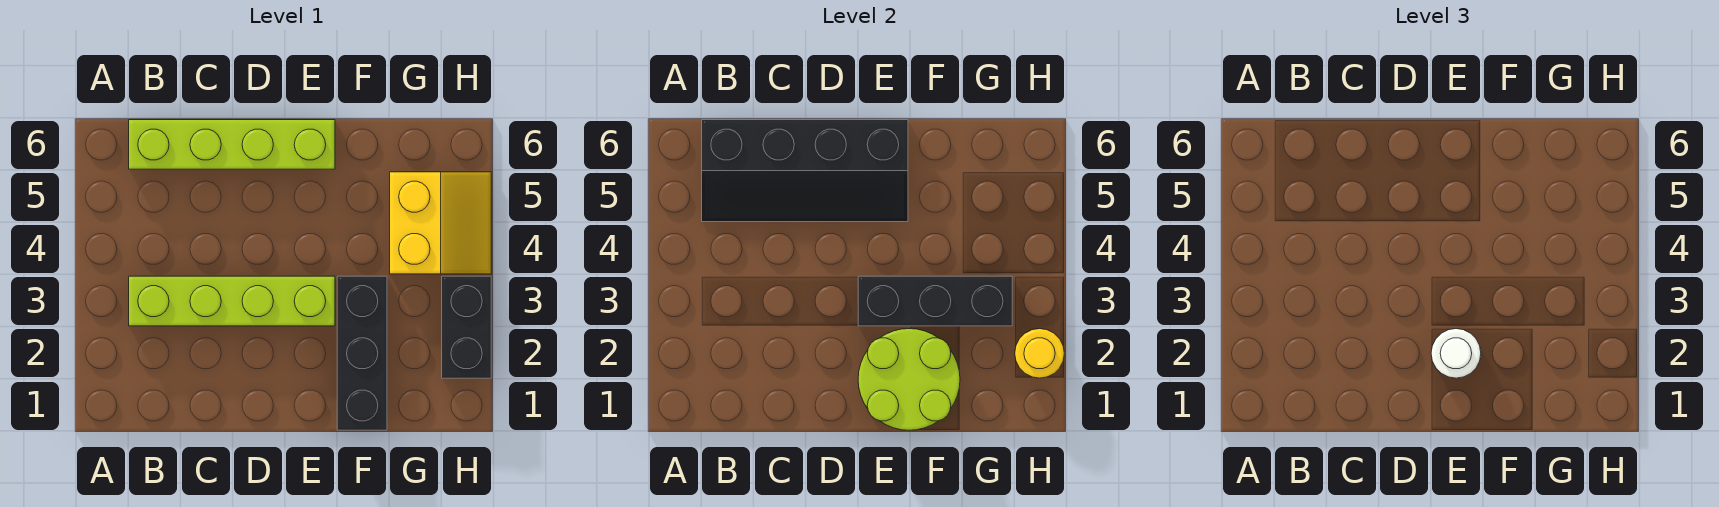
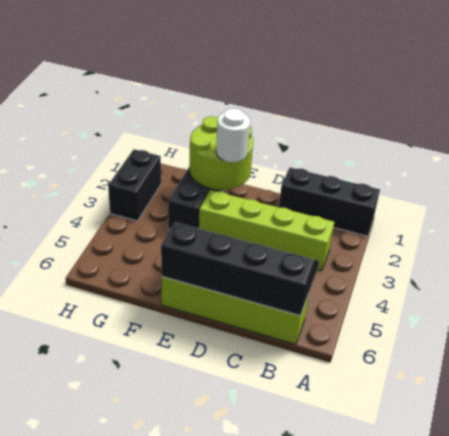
black brick E3:G3 level 2 -> black brick A1:C1 level 1
yellow slope G4:H5 level 1 top G -> none
yellow round brick H2 level 2 -> none

